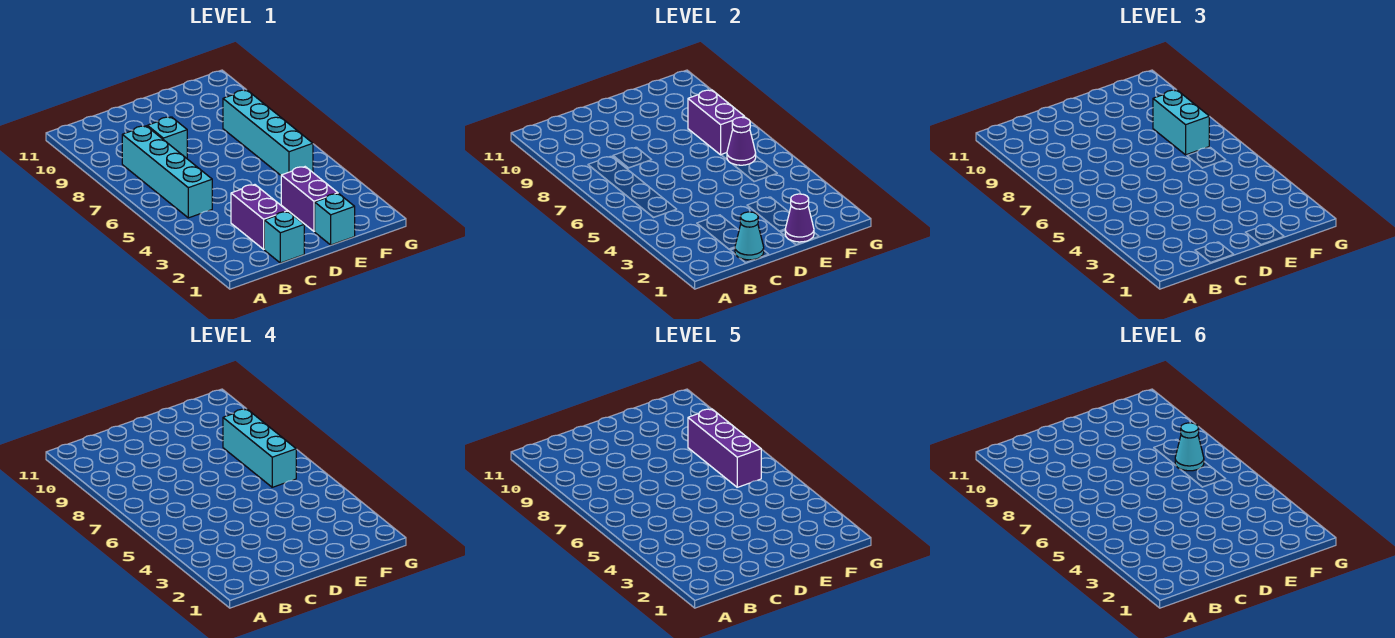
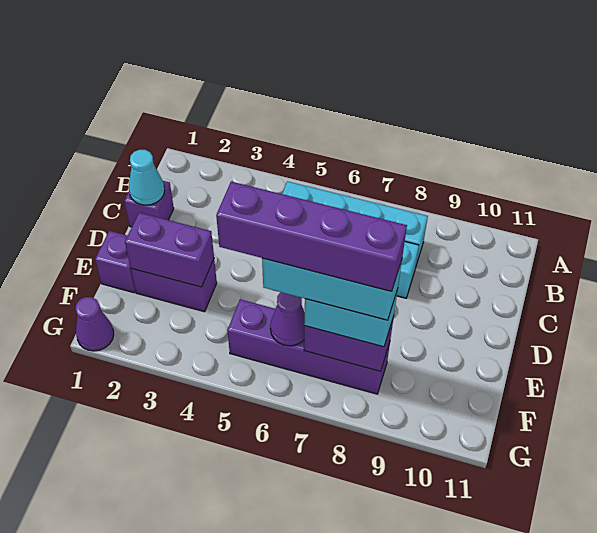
cyan brick C1 level 1 -> purple brick C1 level 1
purple brick C2:C3 level 1 -> purple brick E2:E3 level 2
cyan brick E1 level 1 -> purple brick E1 level 1
purple cone E1 level 2 -> purple cone G1 level 1
cyan brick F5:F8 level 1 -> purple brick F5:F8 level 1
purple brick F6:F8 level 5 -> purple brick F5:F8 level 5
cyan cone F7 level 6 -> none

